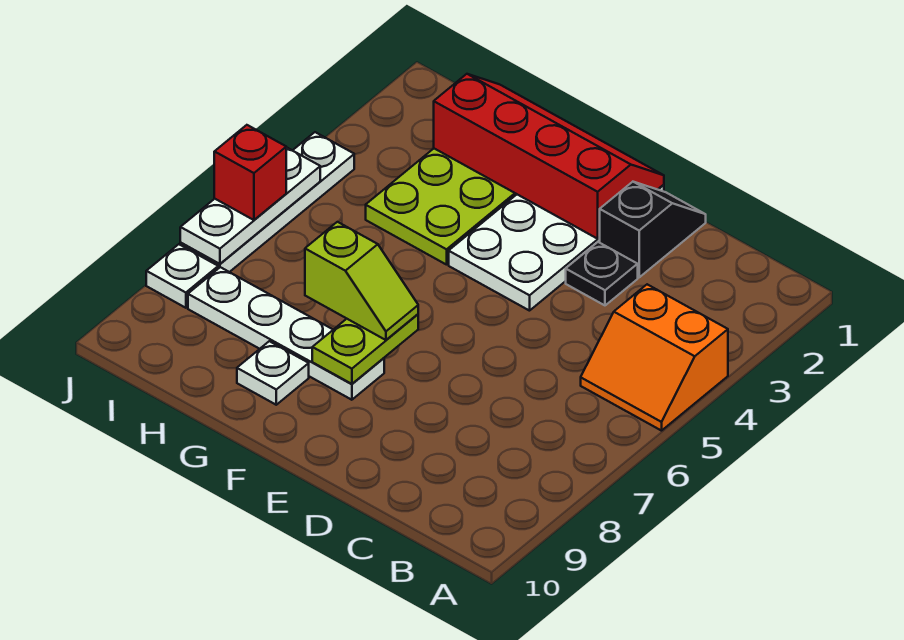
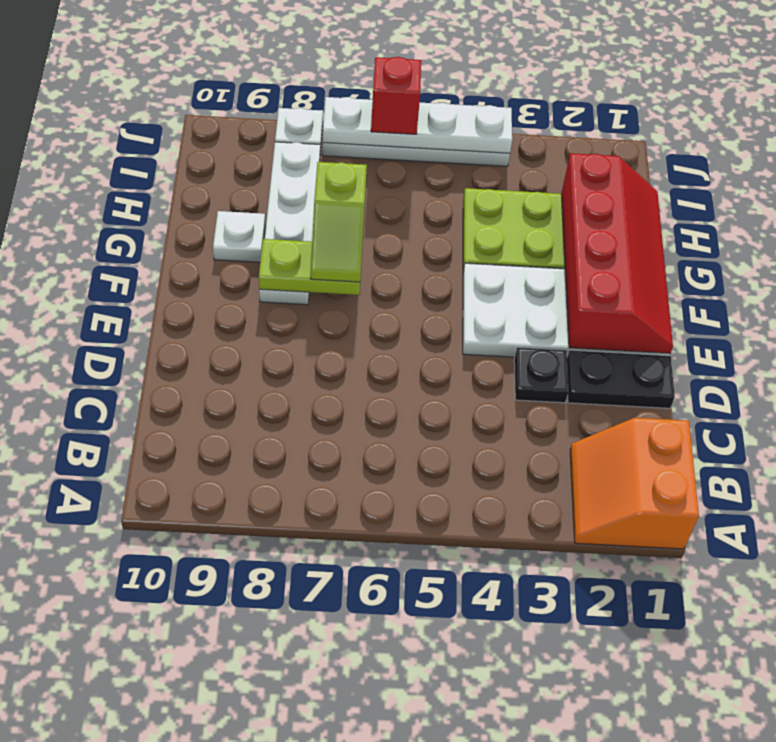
orange slope A4:B5 level 1 top 4 -> orange slope A1:B2 level 1 top 1
black slope D1:D2 level 1 top 2 -> black plate D1:D2 level 1
white plate J5:J7 level 2 -> white plate J4:J7 level 2

